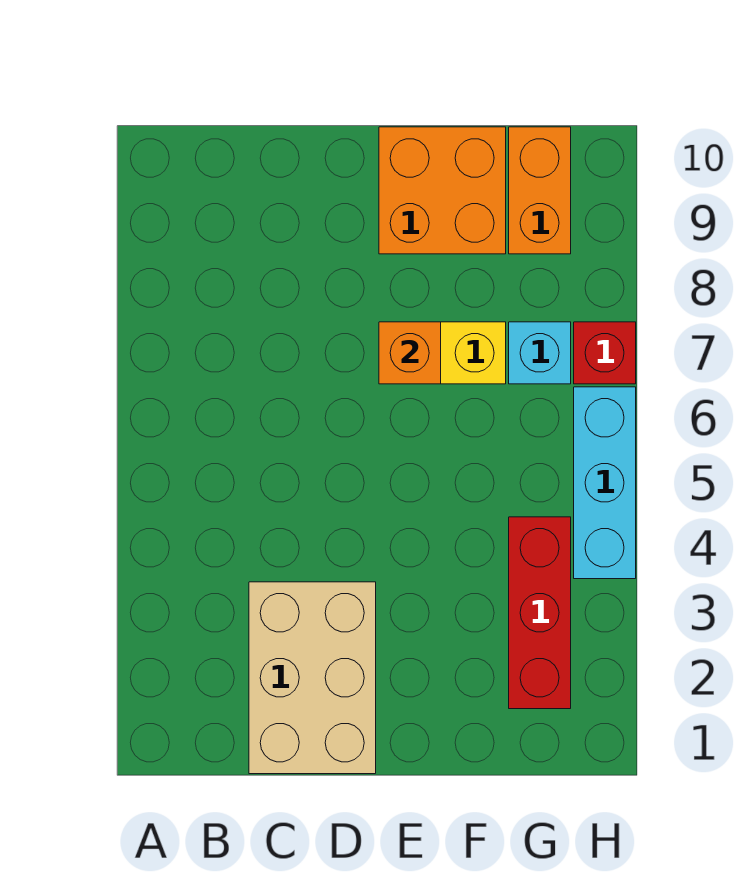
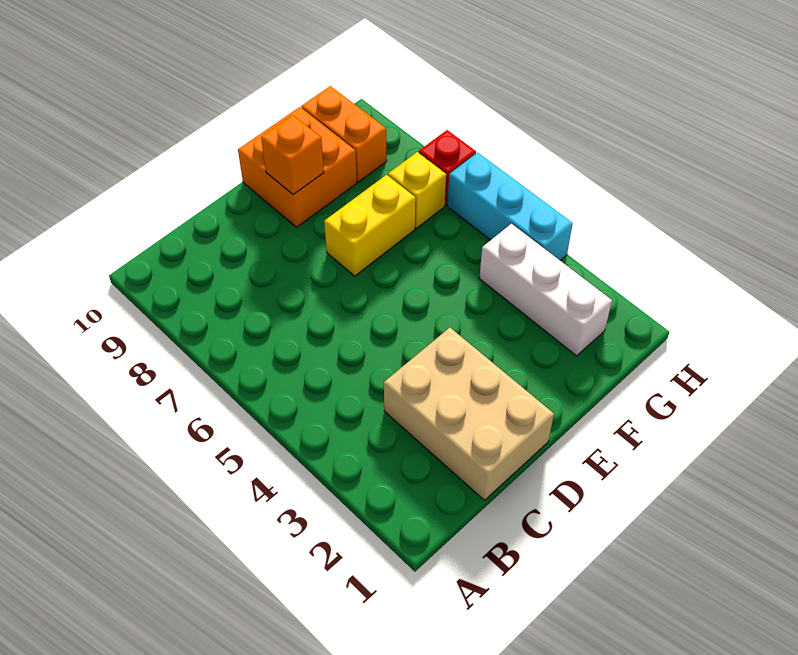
orange brick E7 level 2 -> orange brick E9 level 2
red brick G2:G4 level 1 -> white brick G2:G4 level 1
cyan brick G7 level 1 -> yellow brick G7 level 1

